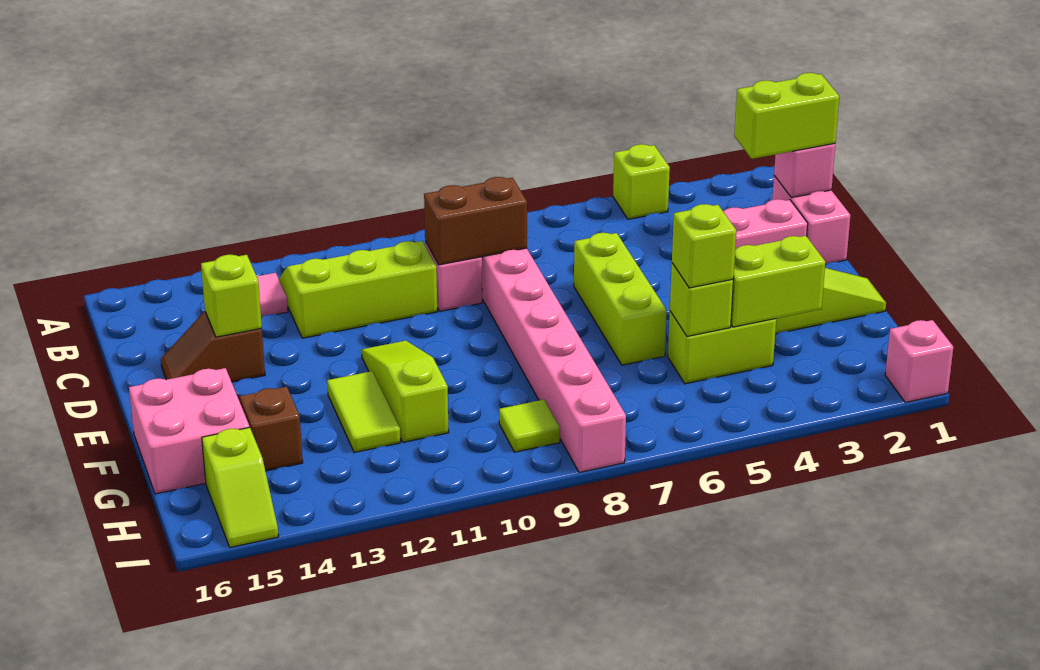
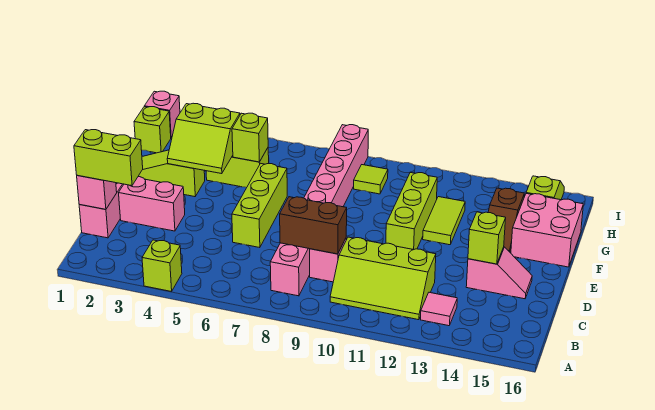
brown slope D14:D15 level 1 top 14 -> pink slope D14:D15 level 1 top 14
lime slope E11:G11 level 1 top G -> lime brick E11:G11 level 1
lime brick G5 level 3 -> lime brick H1 level 1

